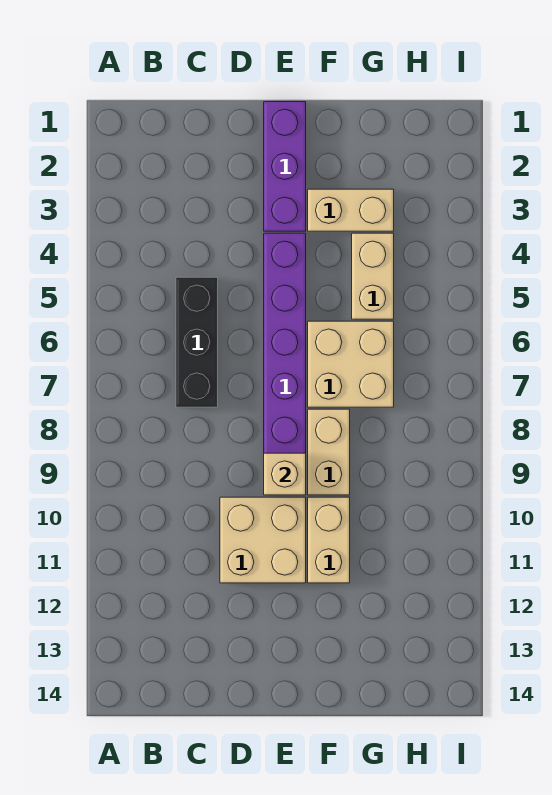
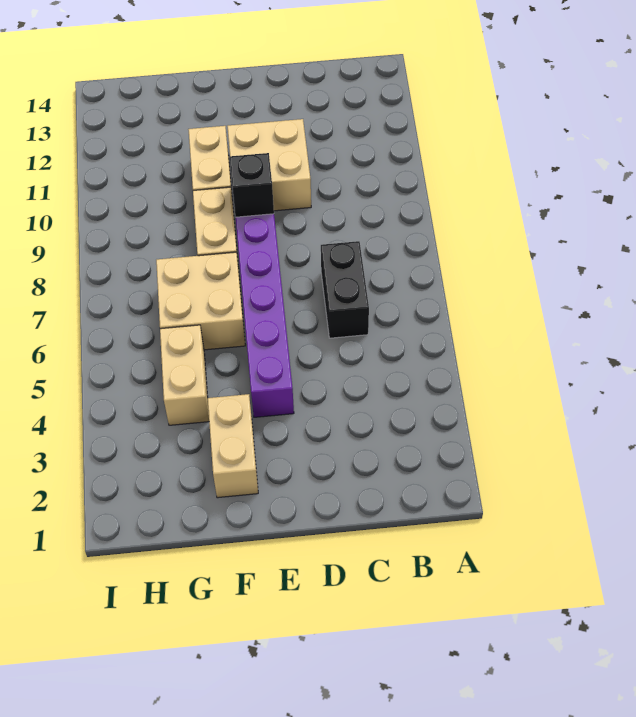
black brick C5:C7 level 1 -> black brick C6:C7 level 1
purple brick E1:E3 level 1 -> none
tan brick E9 level 2 -> black brick E9 level 2
tan brick F3:G3 level 1 -> tan brick F2:F3 level 1

